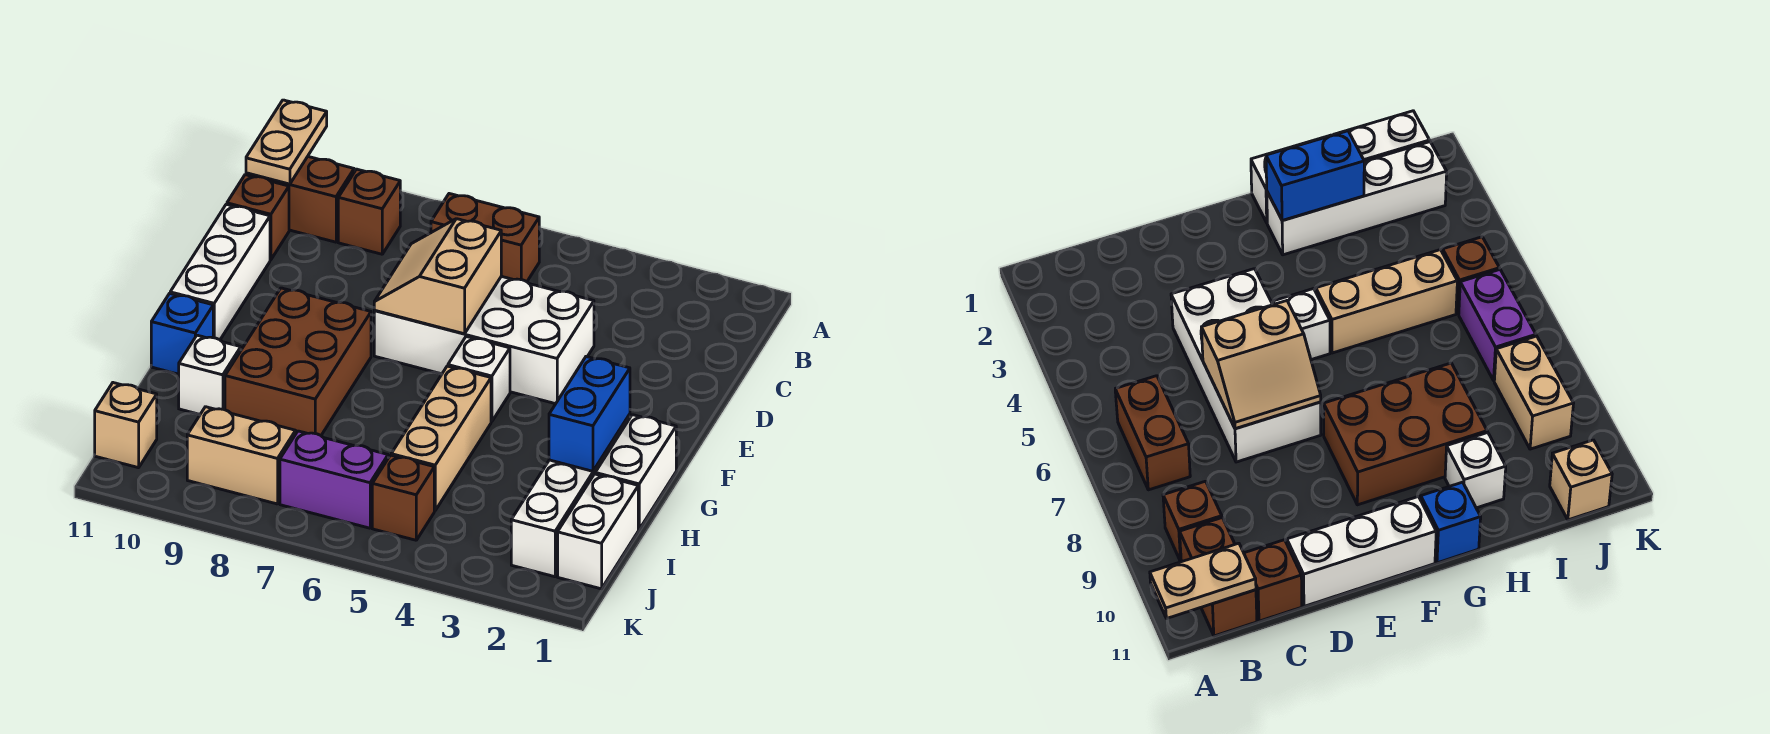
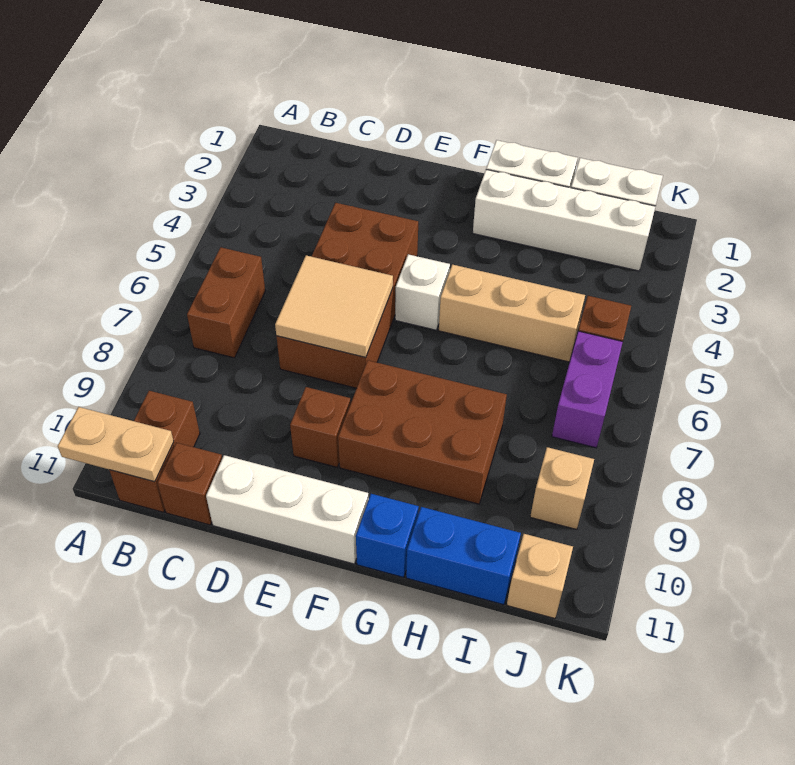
brown brick B9 level 1 -> brown brick E9 level 1
white brick D4:E7 level 1 -> brown brick D4:E7 level 1
tan slope D6:E7 level 2 top 6 -> tan tile D6:E7 level 2
blue brick G2:H2 level 2 -> blue brick H11:I11 level 1
white brick H10 level 1 -> none
tan brick J8:J9 level 1 -> tan brick J9 level 1

